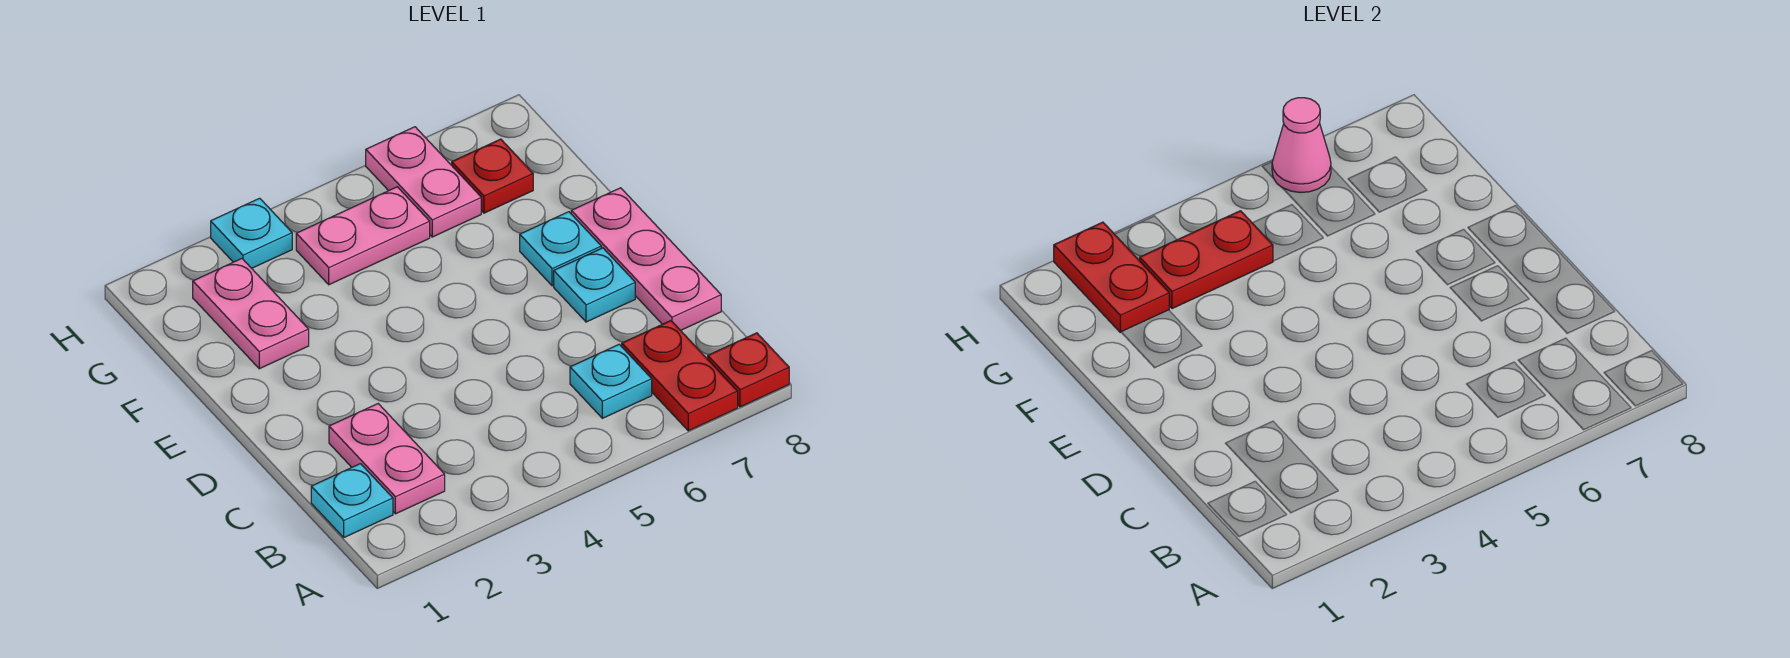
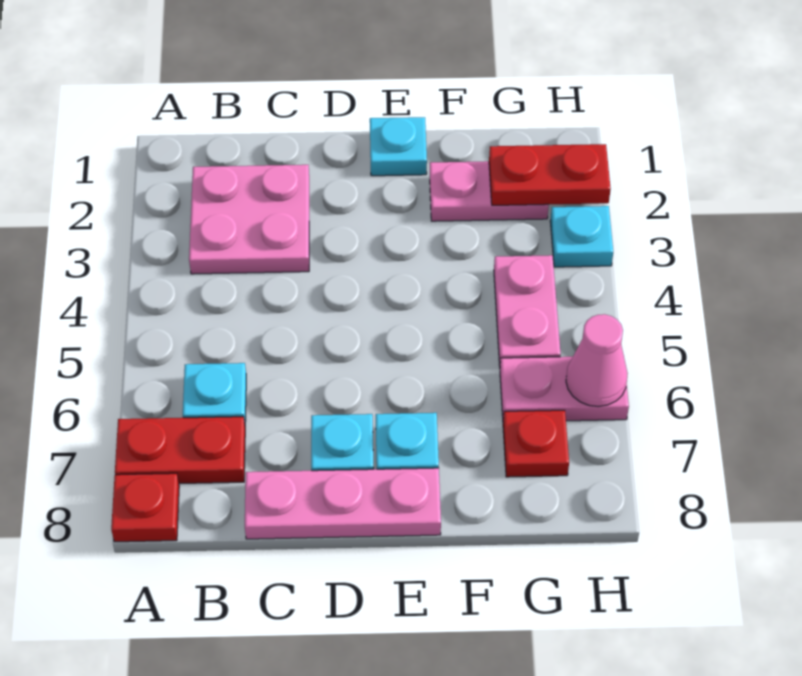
cyan plate B1 level 1 -> cyan plate E1 level 1
pink plate B2:C2 level 1 -> pink plate B2:C3 level 1
red plate G3:G4 level 2 -> none

